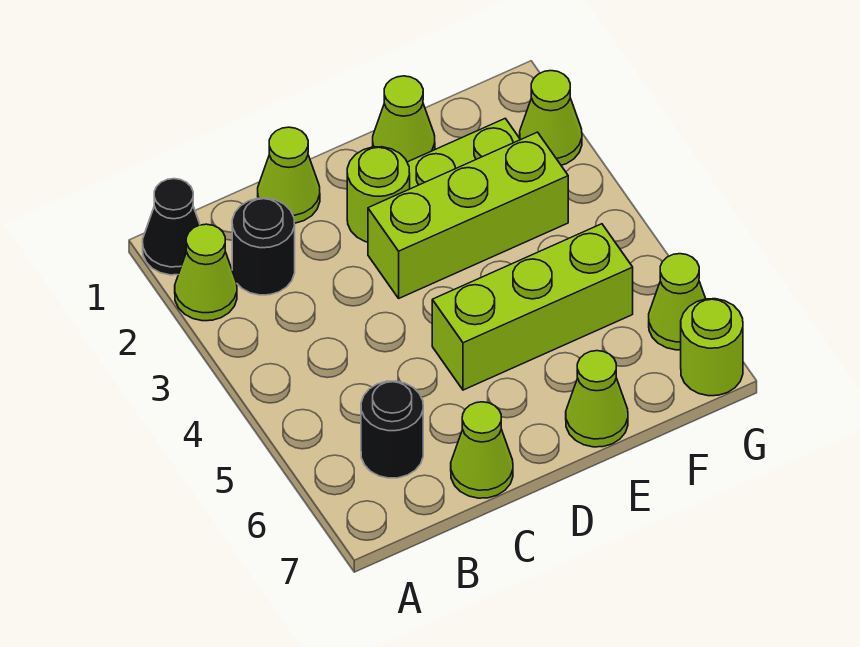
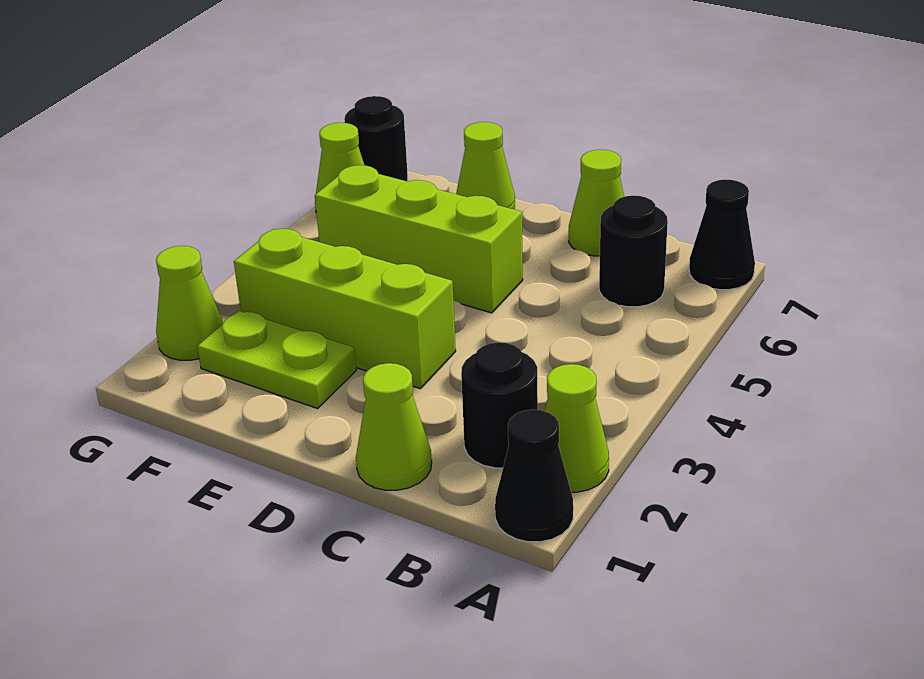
none -> black cone A7 level 1
lime round brick D2 level 1 -> none
lime cone E1 level 1 -> none
lime round brick G7 level 1 -> black round brick G7 level 1

